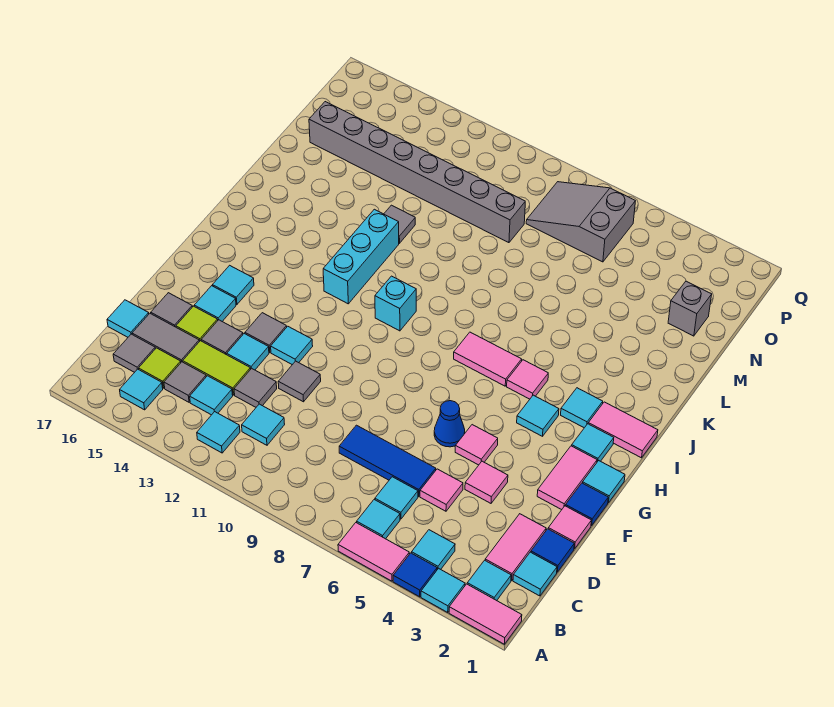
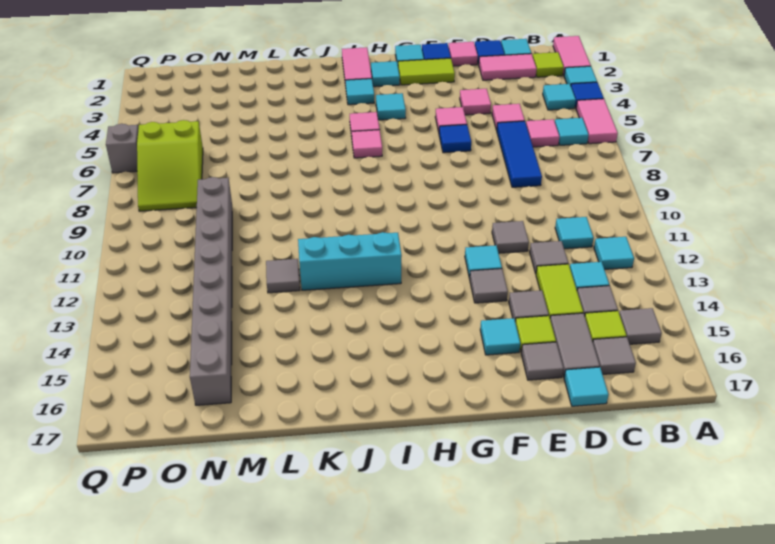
cyan tile B2 level 1 -> lime tile B2 level 1
cyan tile B15 level 1 -> grey tile B15 level 1
cyan tile C6 level 1 -> pink tile C6 level 1
cyan tile E13 level 1 -> none
pink tile F2:G2 level 1 -> lime tile F2:G2 level 1
blue cone F6 level 1 -> blue tile F6 level 1
cyan tile G15 level 1 -> none
pink tile I6:I7 level 1 -> pink tile I6 level 1
cyan brick I10 level 1 -> none
grey brick N2 level 1 -> grey brick Q6 level 1
grey slope O6:P8 level 1 top 6 -> lime slope O6:P8 level 1 top 6

